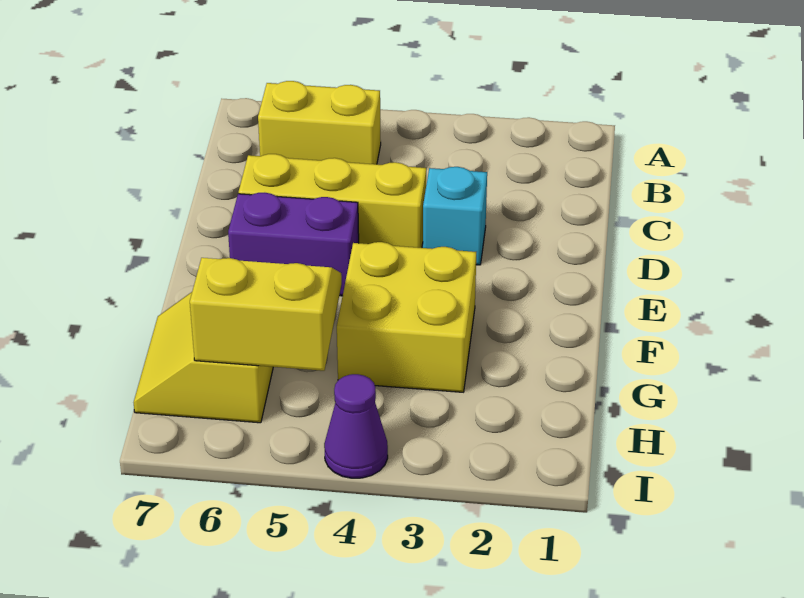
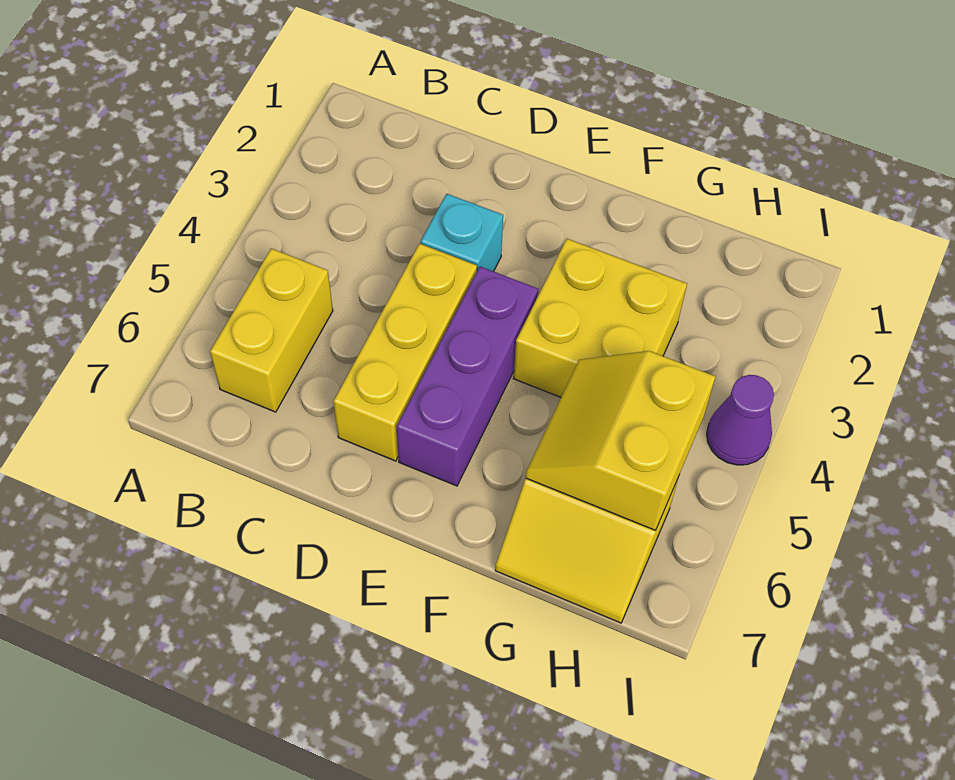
purple brick E5:E6 level 1 -> purple brick E4:E6 level 1

